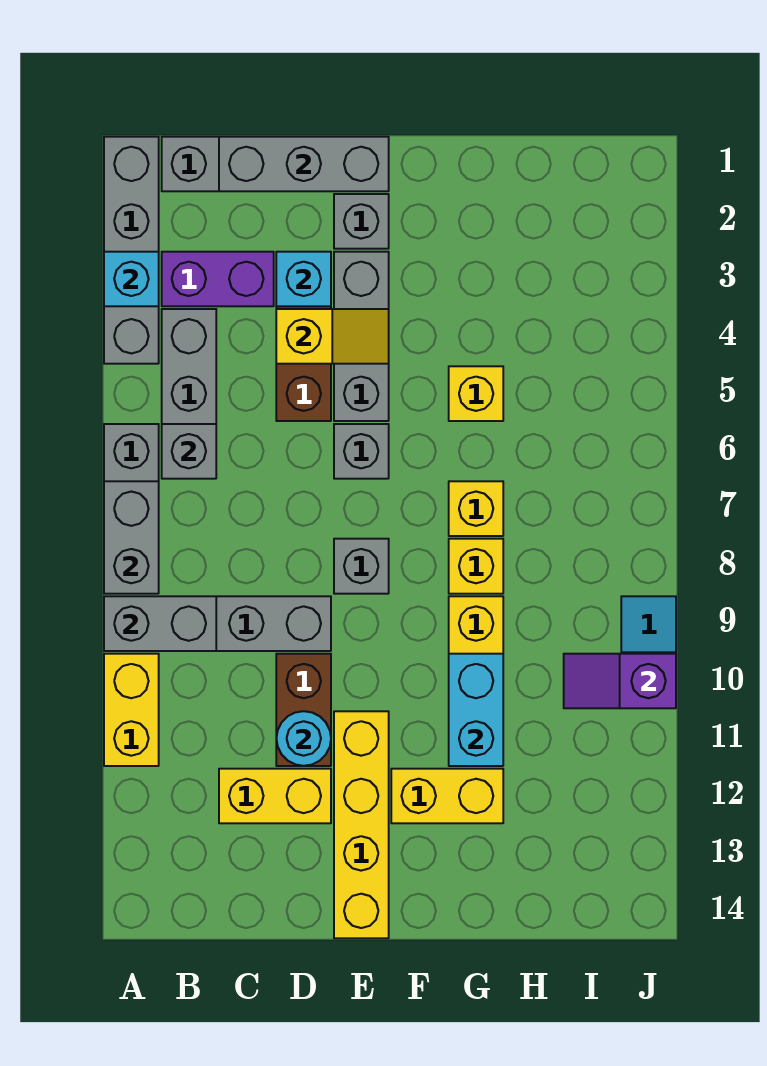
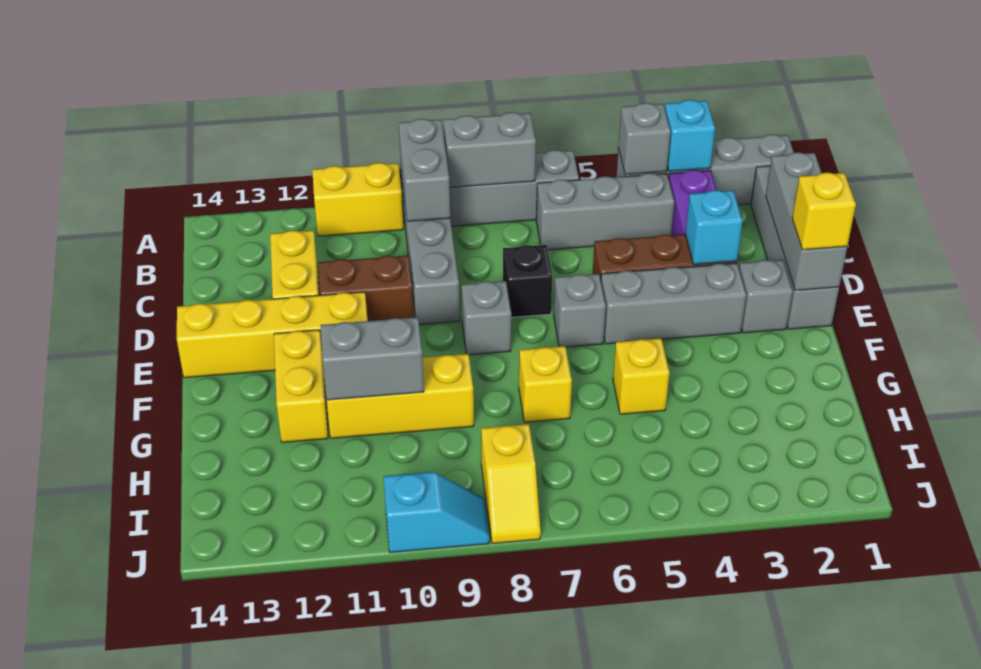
grey brick B6 level 2 -> grey brick A4 level 2
yellow slope D4:E4 level 2 top D -> yellow slope I8:J8 level 1 top I
none -> black brick D7 level 1
cyan round brick D11 level 2 -> none
yellow brick G8 level 1 -> yellow brick E1 level 3
cyan brick G10:G11 level 2 -> grey brick G10:G11 level 2
purple slope I10:J10 level 2 top J -> none

